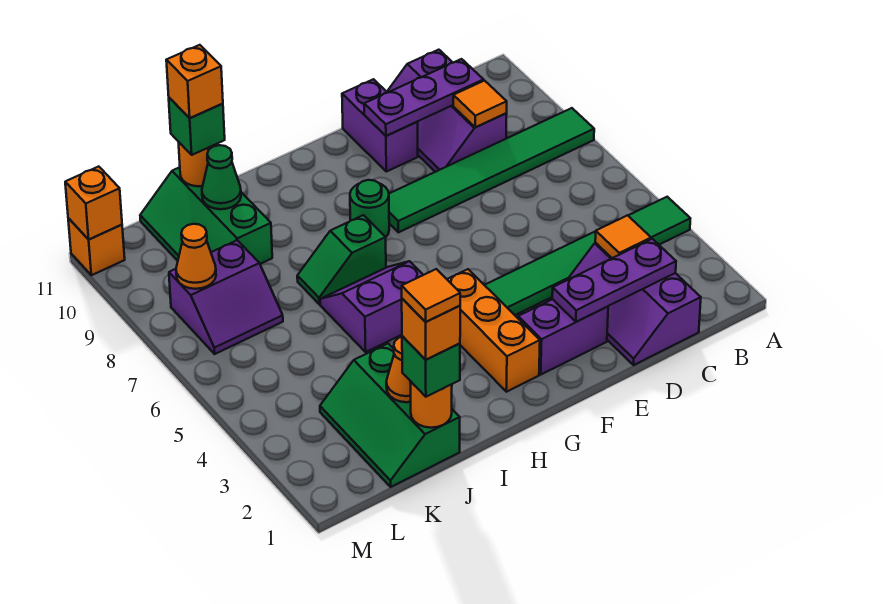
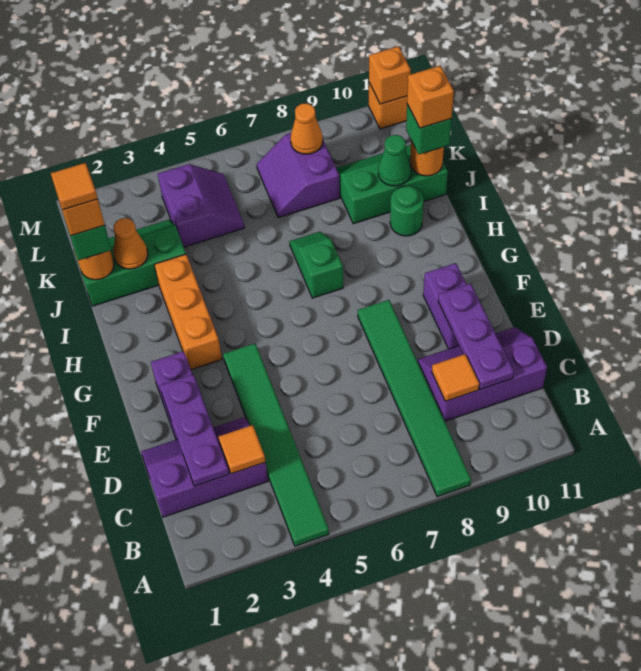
purple brick E10:E11 level 1 -> purple brick E10:F10 level 1
orange brick G2:G4 level 1 -> orange brick G3:I3 level 1
green round brick G8 level 1 -> green round brick I10 level 1
purple slope H5:I6 level 1 top 5 -> purple slope K4:L5 level 1 top 4

